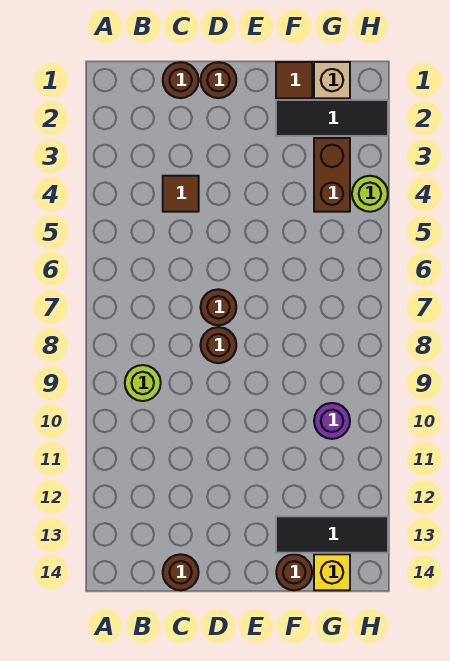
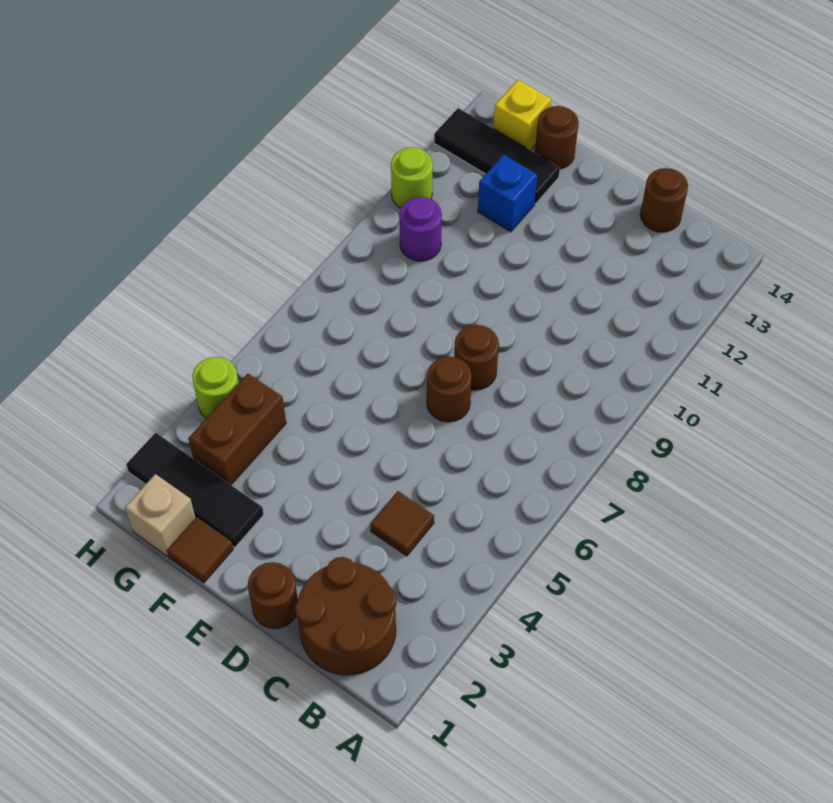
lime round brick B9 level 1 -> lime round brick H11 level 1
brown round brick C1 level 1 -> brown round brick B1:C2 level 1
none -> blue brick F12 level 1

